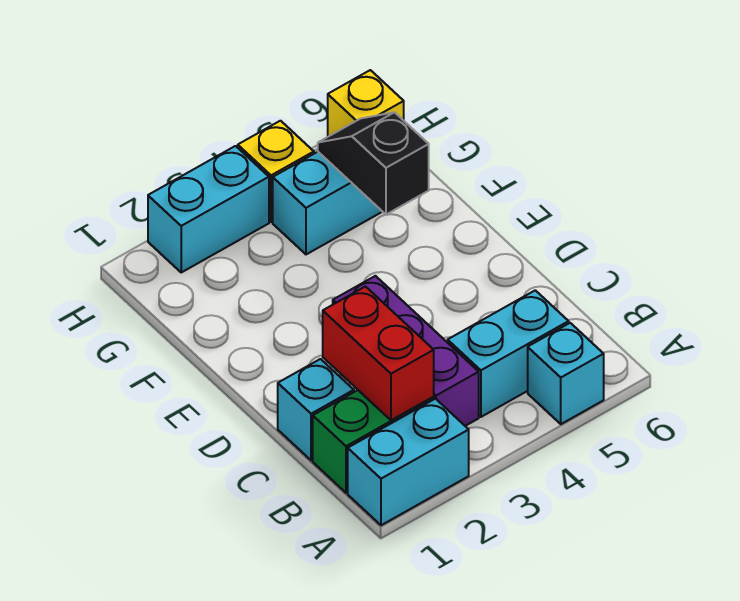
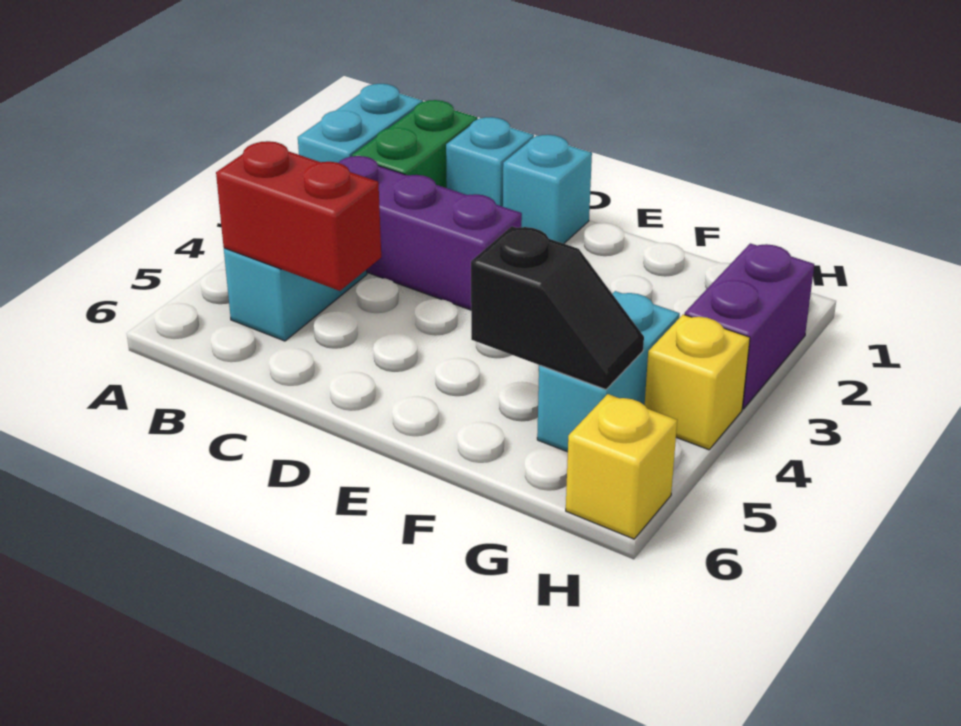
cyan brick A5 level 1 -> cyan brick D1 level 1
red brick B2:C2 level 2 -> red brick B5:C5 level 2
cyan brick H2:H3 level 1 -> purple brick H2:H3 level 1

